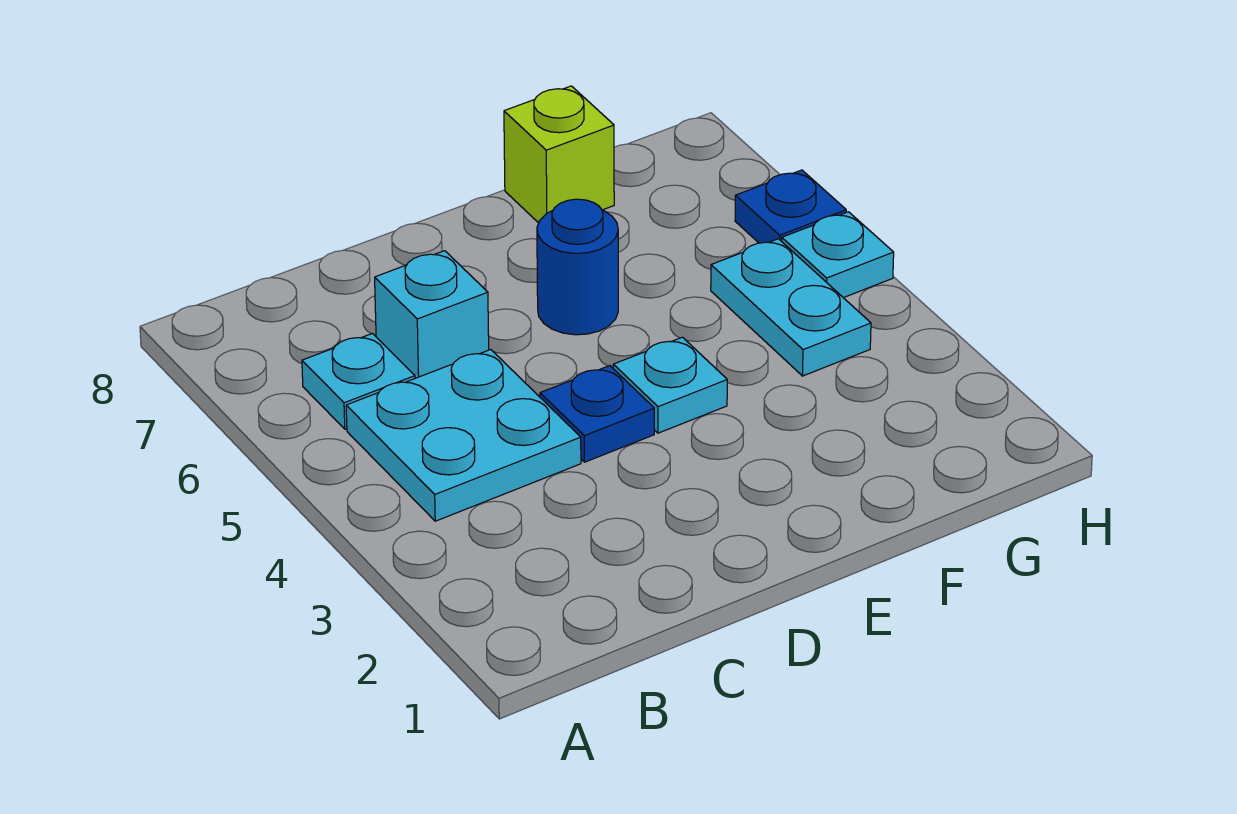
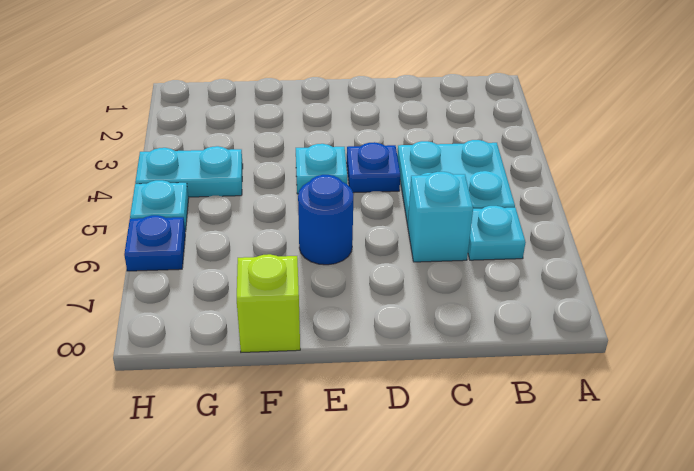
cyan plate G4:G5 level 1 -> cyan plate G4:H4 level 1

